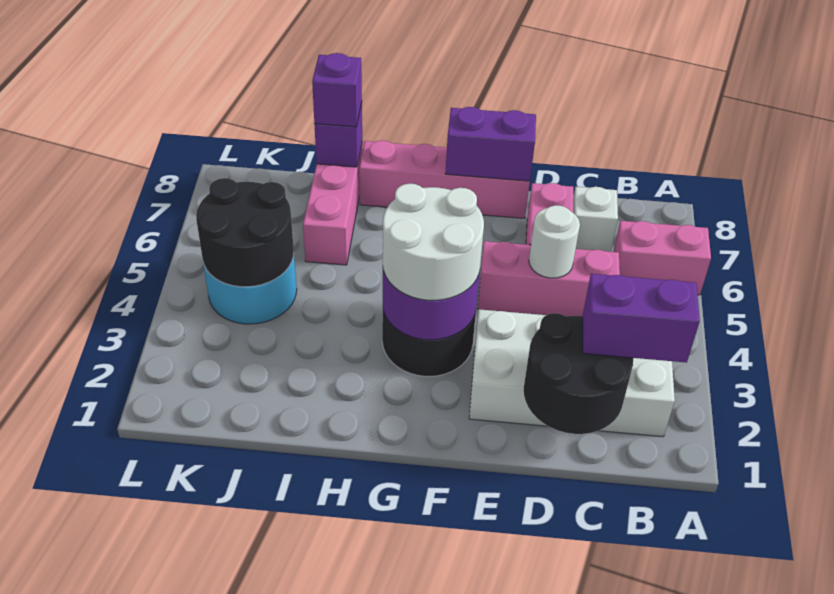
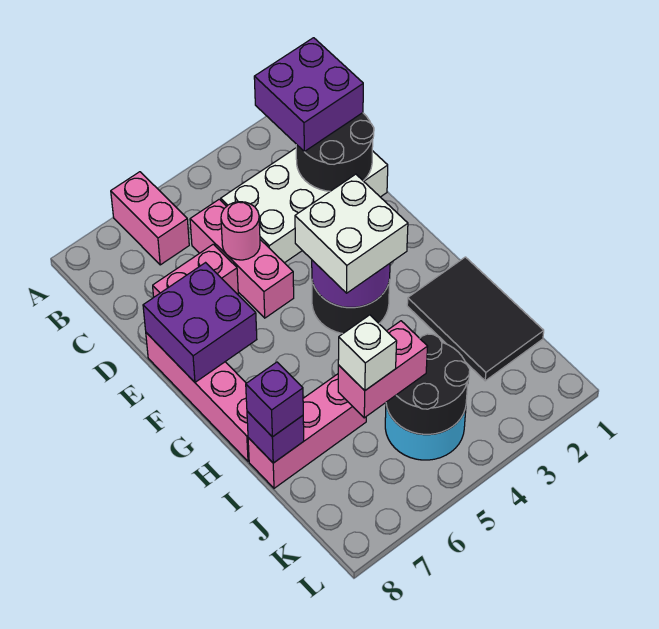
white brick B2:E3 level 1 -> white brick C1:D4 level 1
purple brick B2:C2 level 3 -> purple brick B1:C2 level 3
white brick C7 level 1 -> white brick J6 level 4
white round brick D5 level 2 -> pink round brick D5 level 2
purple brick E8:F8 level 2 -> purple brick E7:F8 level 2
white round brick F3:G4 level 3 -> white brick F3:G4 level 3
none -> black tile H1:J2 level 1
none -> pink brick J5:J6 level 3

